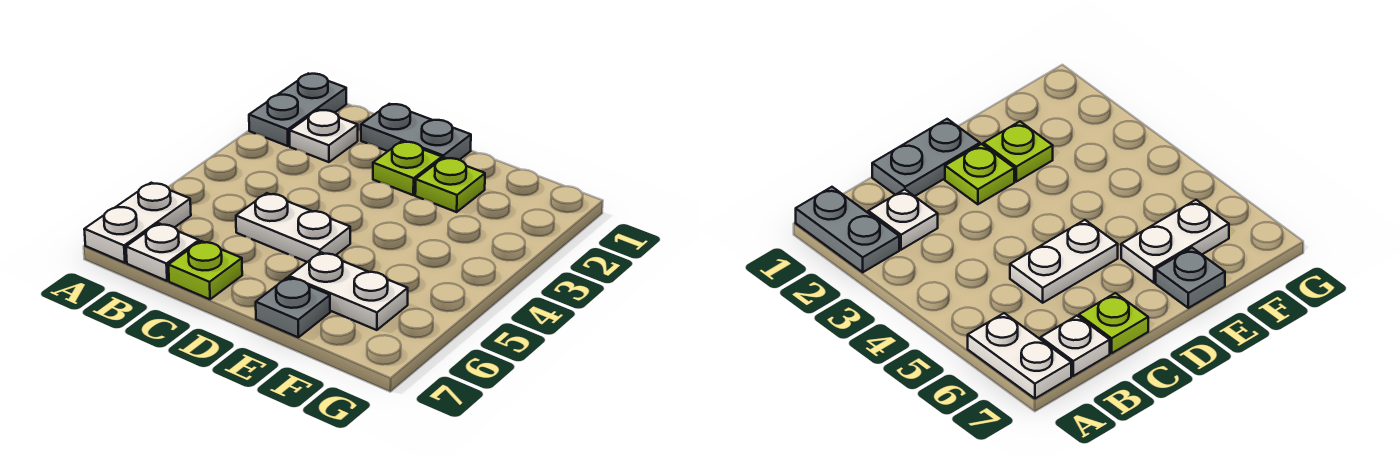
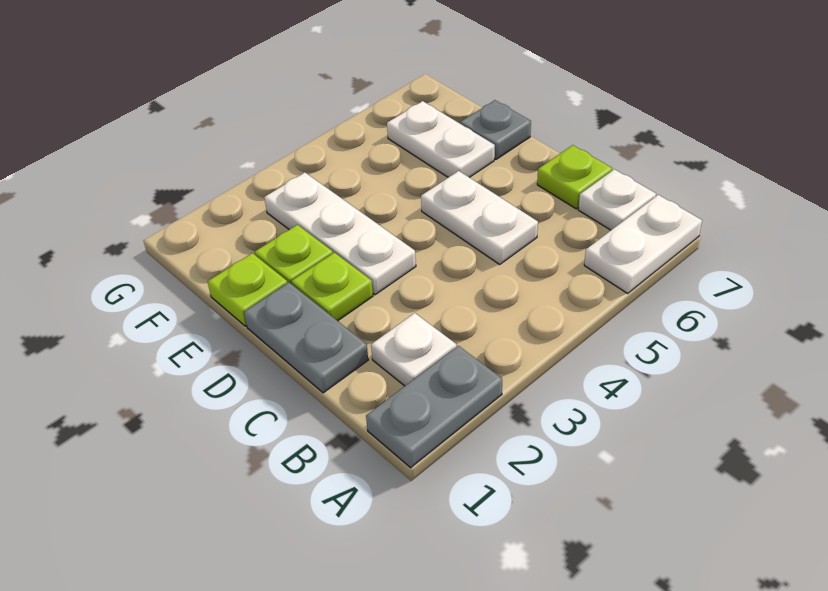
none -> white plate D3:F3 level 1
none -> lime plate E1 level 1

